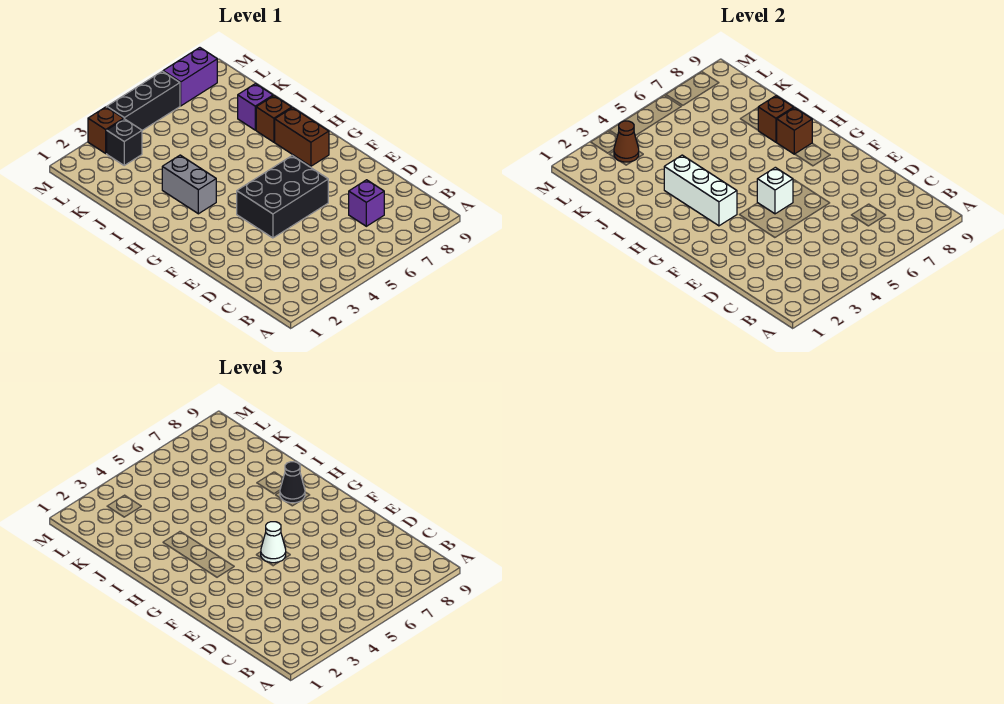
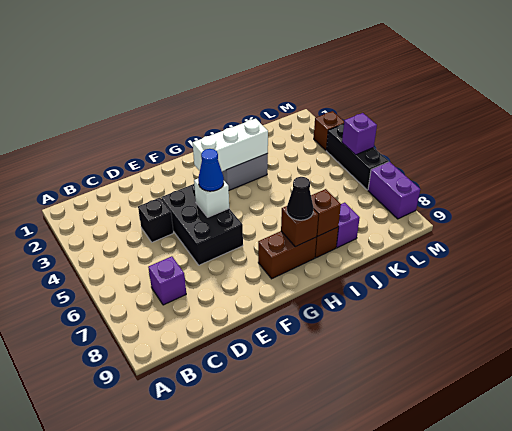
white cone F5 level 3 -> blue cone F5 level 3
black brick L3 level 1 -> black brick D4 level 1
brown cone L3 level 2 -> none
none -> purple brick M5 level 2

